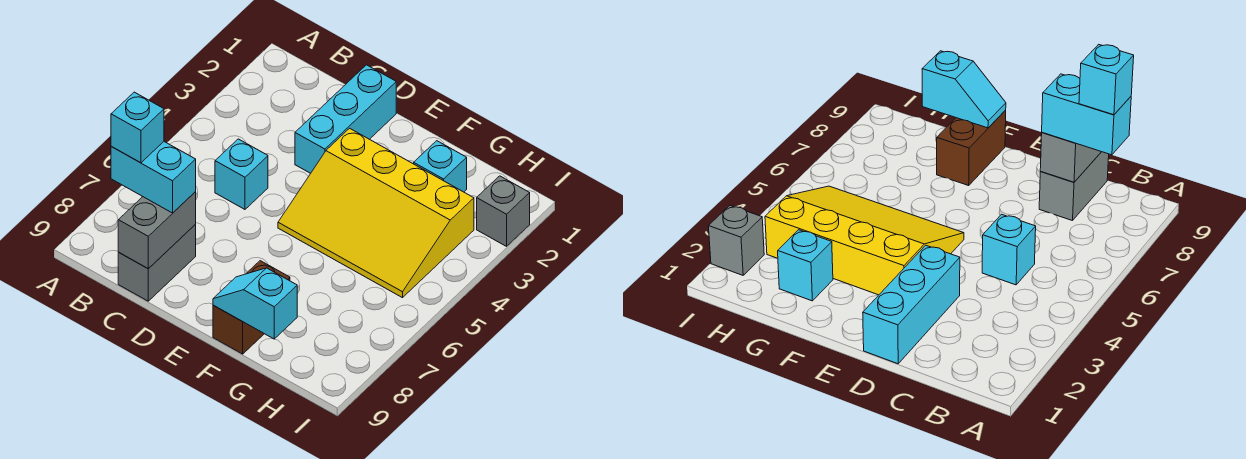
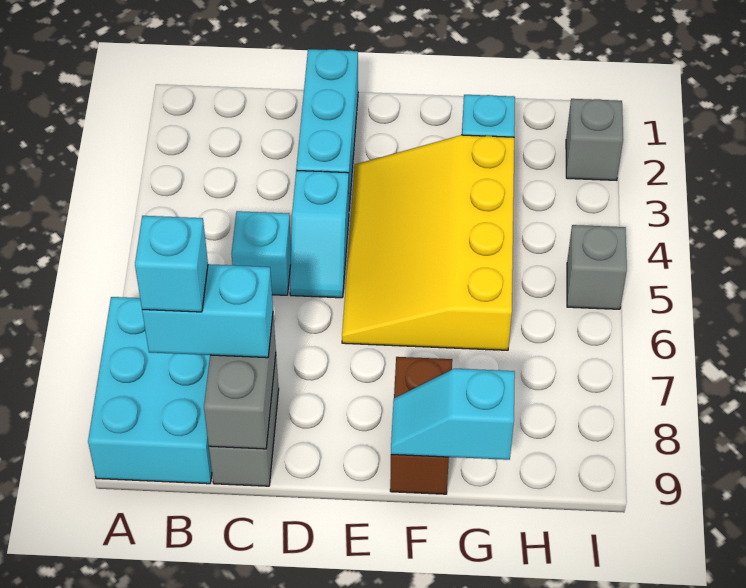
none -> cyan brick A7:B9 level 1
none -> cyan slope D4:D5 level 1 top 4
yellow slope E3:H5 level 1 top 3 -> yellow slope E3:G6 level 1 top G
none -> grey brick I5 level 1

